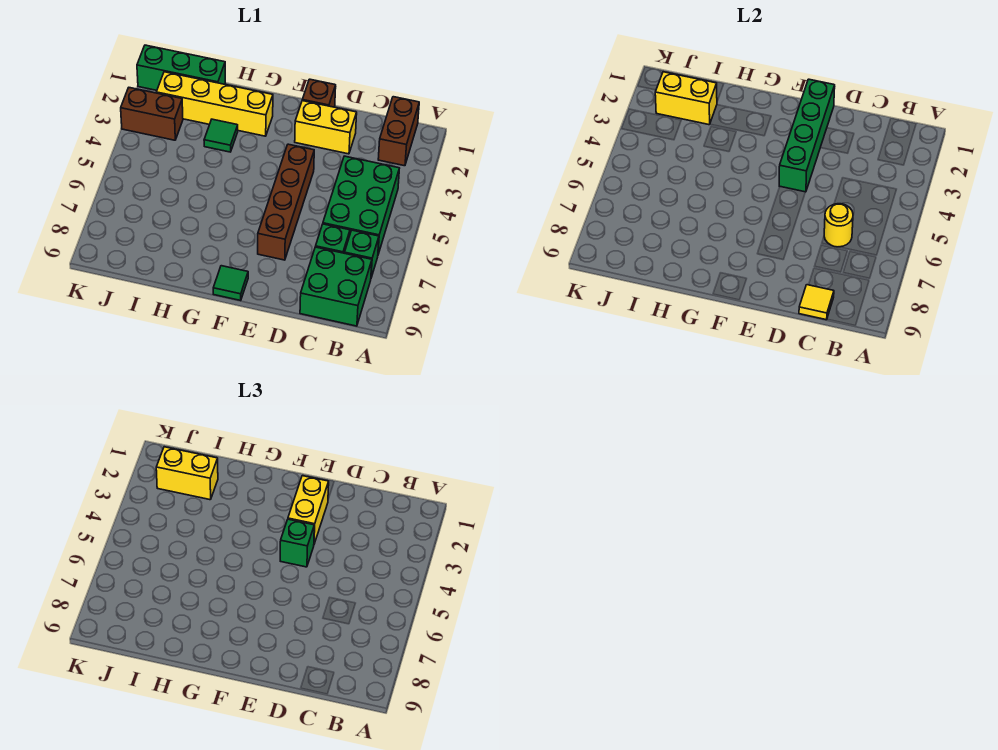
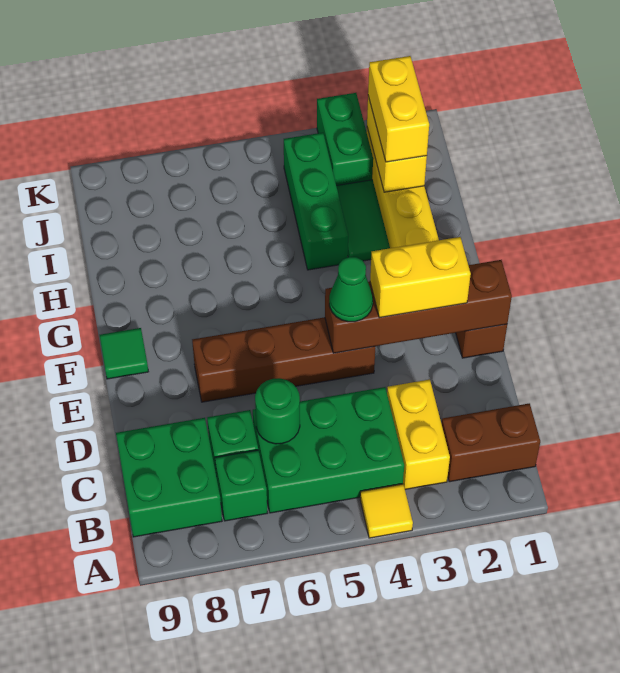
yellow round brick C6 level 2 -> green round brick C6 level 2
yellow tile C9 level 2 -> yellow tile A4 level 1
yellow brick D2:E2 level 1 -> yellow brick B3:C3 level 1
green brick E1:E4 level 2 -> brown brick E1:E4 level 2
green brick E4 level 3 -> green cone E4 level 3
green tile H3 level 1 -> green tile H3:I3 level 1
green brick I1:K1 level 1 -> green brick H4:J4 level 1
brown brick J3:K3 level 1 -> green brick J3:K3 level 1

